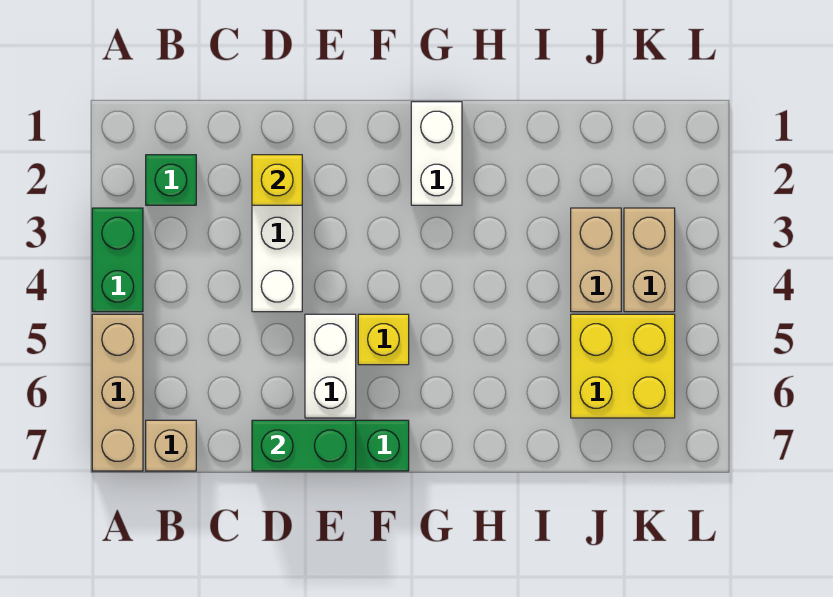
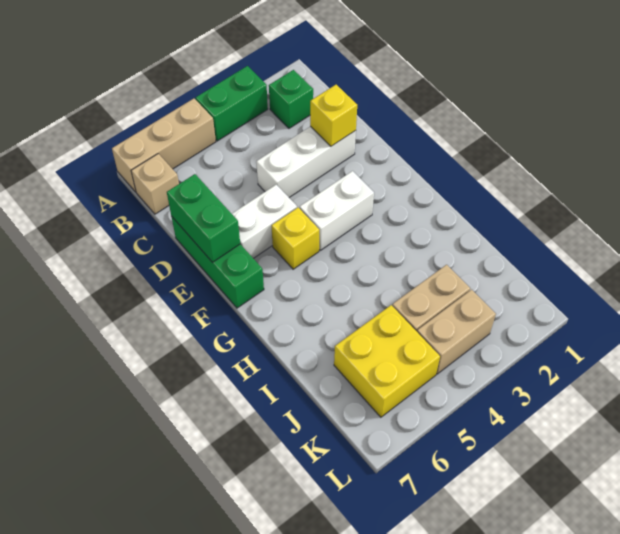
white brick G1:G2 level 1 -> white brick F3:F4 level 1

